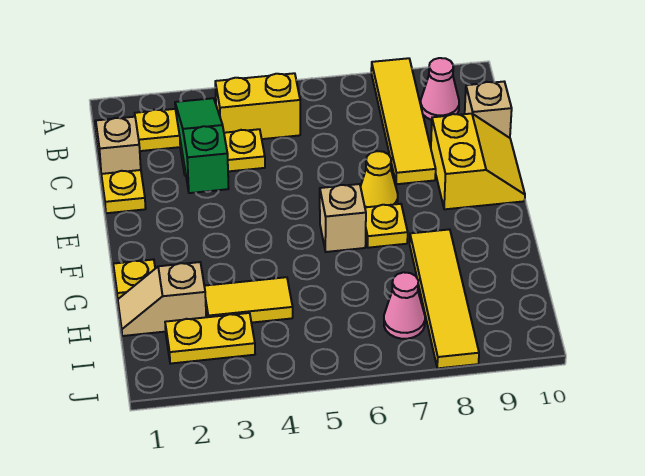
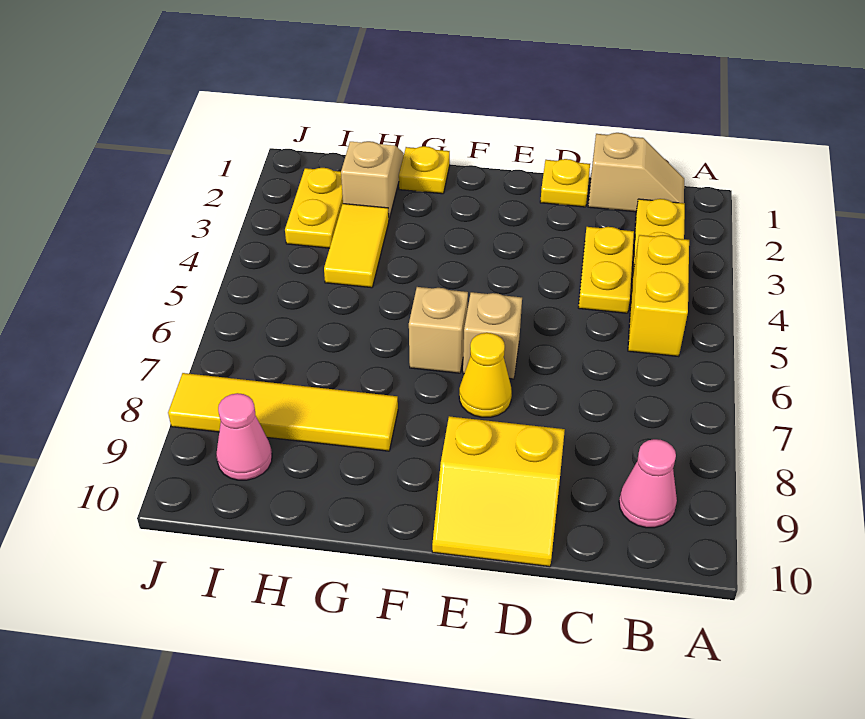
yellow tile A8:D8 level 1 -> none
green slope B3:D3 level 2 top D -> none
tan brick C10 level 1 -> tan brick E6 level 1
yellow plate F7 level 1 -> none
pink cone I7 level 1 -> pink cone I9 level 1

